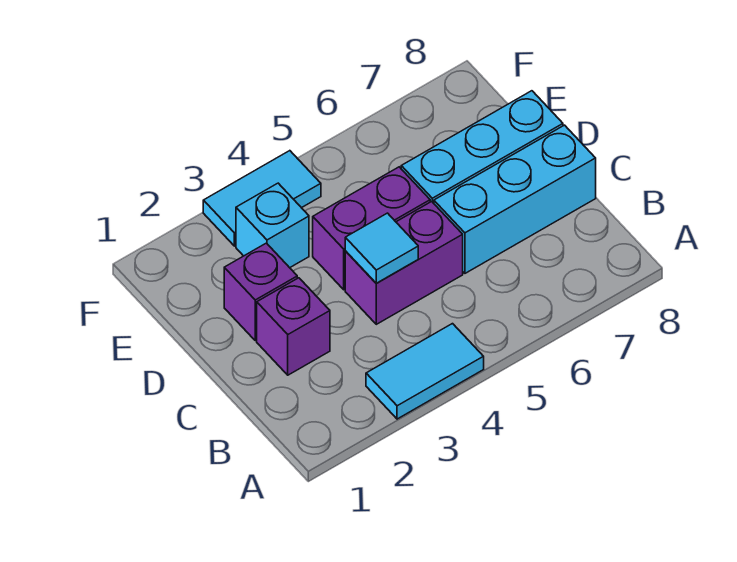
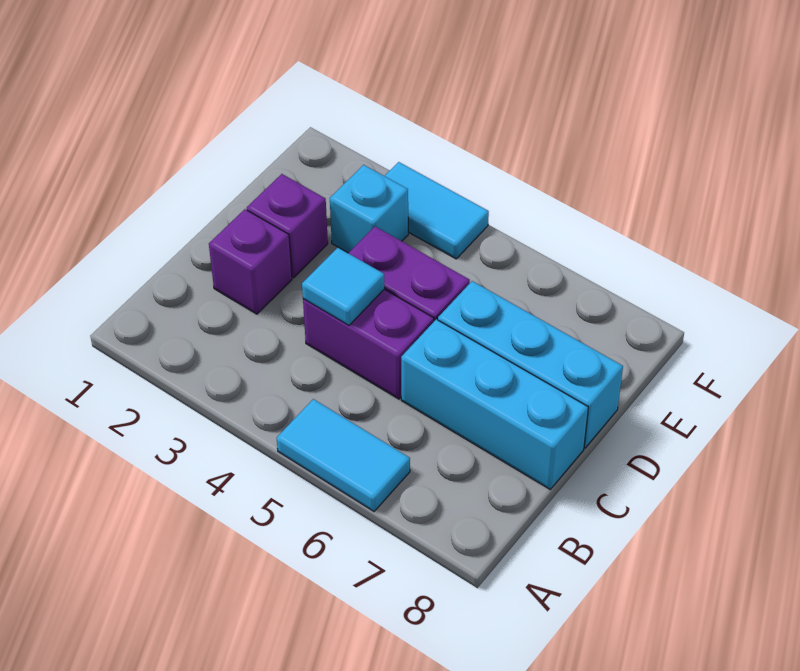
cyan tile A3:A4 level 1 -> cyan tile A5:A6 level 1

